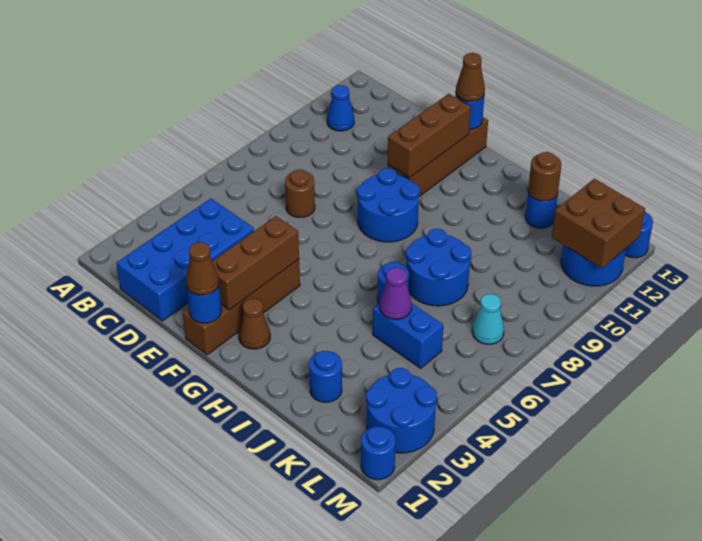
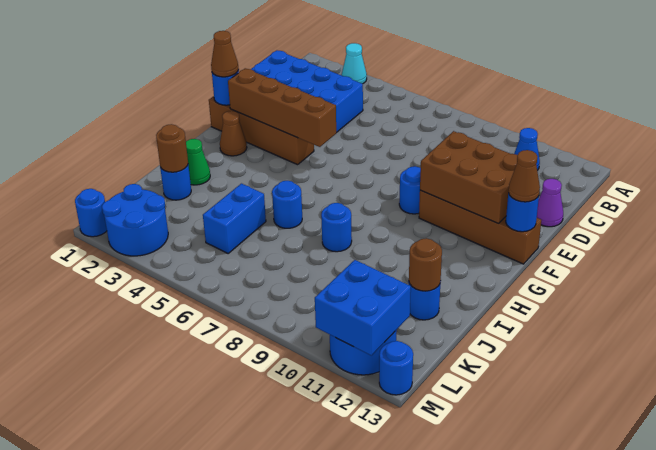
brown round brick D7 level 1 -> brown round brick J2 level 2
brown brick F2:F4 level 2 -> brown brick F2:F5 level 2
blue round brick F8:G9 level 1 -> blue round brick F9 level 1
brown brick F10:F12 level 2 -> brown brick E10:F12 level 2
none -> green cone I2 level 1
blue round brick I7:J8 level 1 -> blue round brick I8 level 1
purple cone J5 level 2 -> purple cone D13 level 1
cyan cone L7 level 1 -> cyan cone A3 level 1
brown brick L11:M12 level 2 -> blue brick L11:M12 level 2

